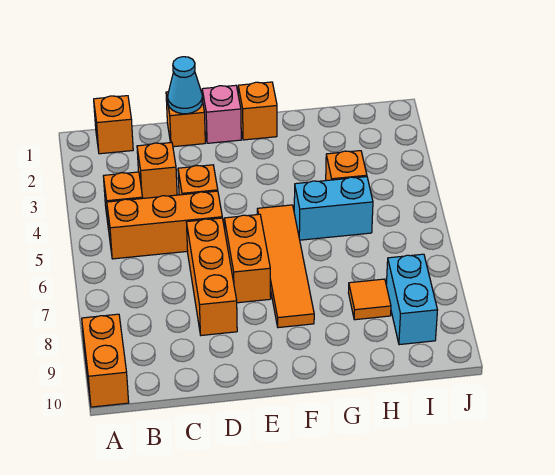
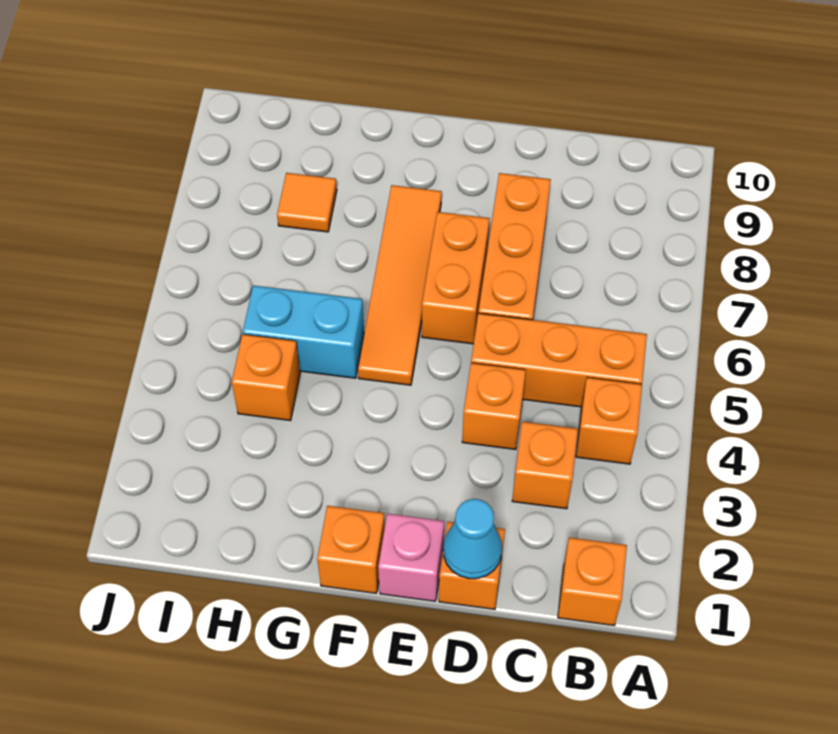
orange brick A9:A10 level 1 -> none
cyan brick I8:I9 level 1 -> none

